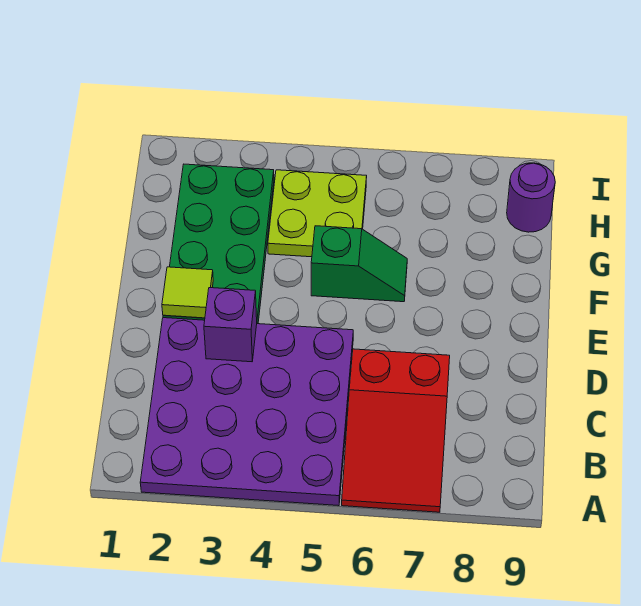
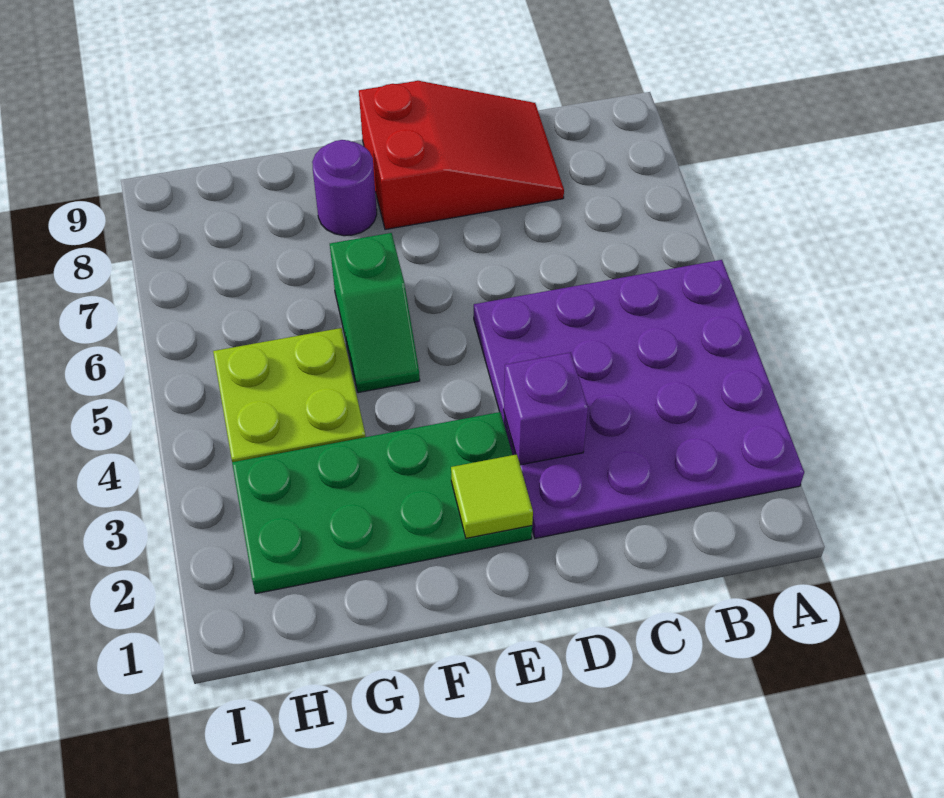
red slope A6:C7 level 1 top C -> red slope C8:E9 level 1 top E
green slope F5:F6 level 1 top 5 -> green slope F5:F6 level 1 top 6
purple round brick H9 level 1 -> purple round brick F8 level 1

